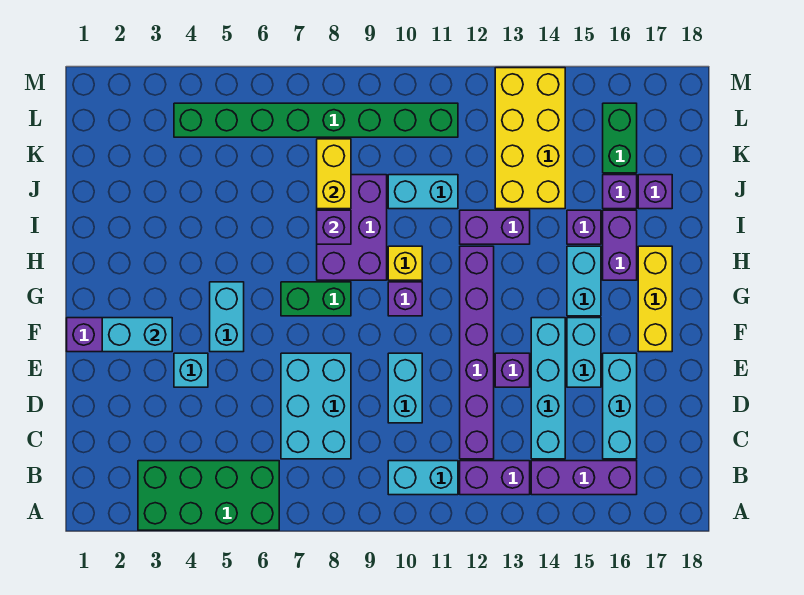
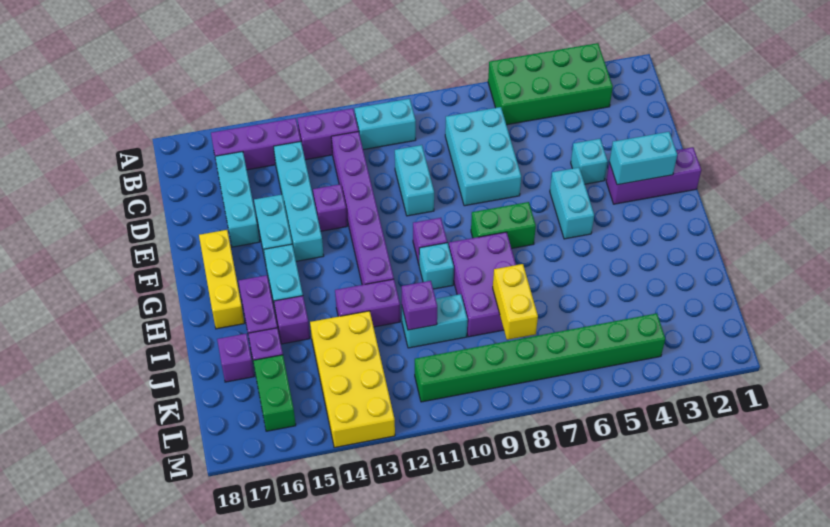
yellow brick H10 level 1 -> cyan brick H10 level 1
purple brick I8 level 2 -> purple brick J11 level 2

